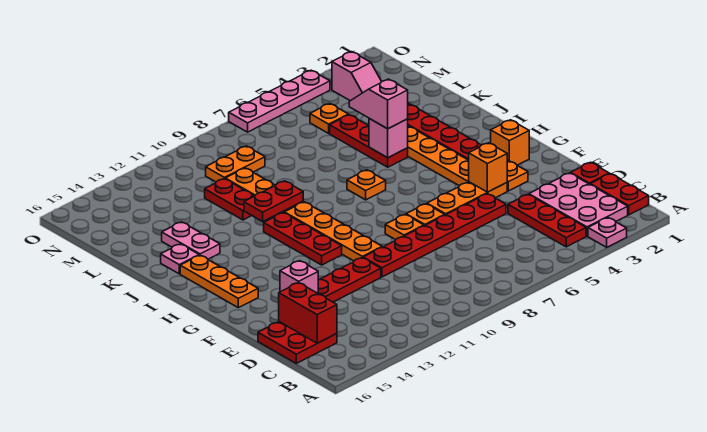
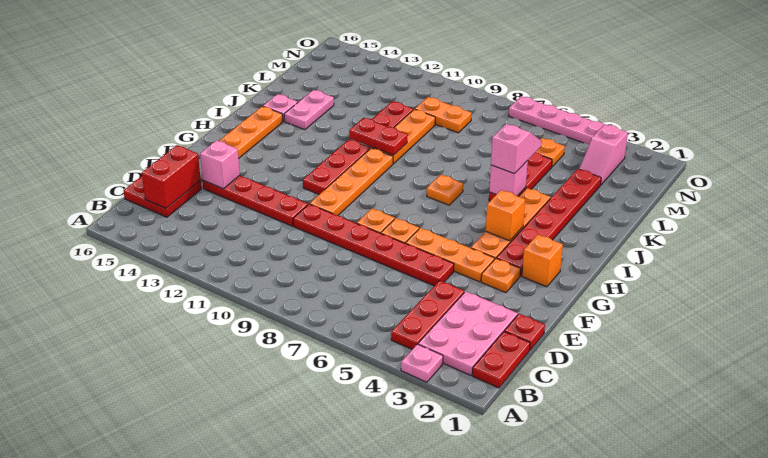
orange brick F4 level 2 -> orange brick H4 level 2

